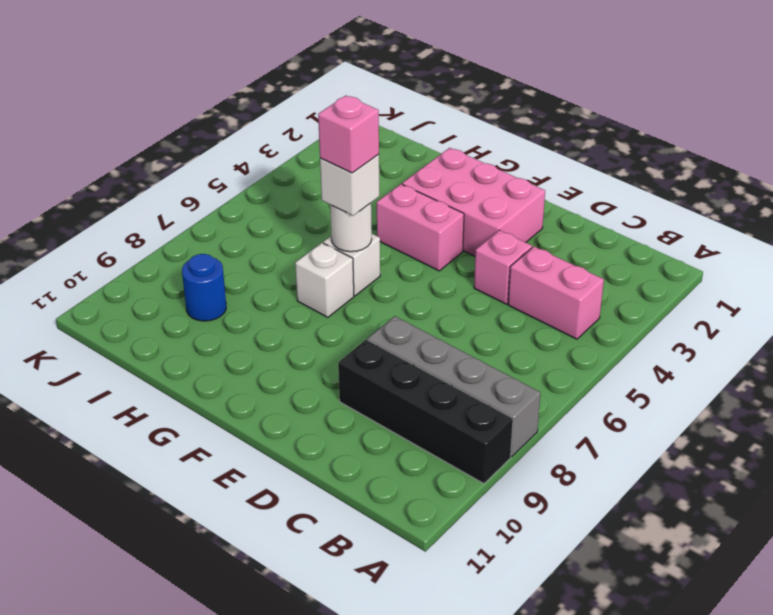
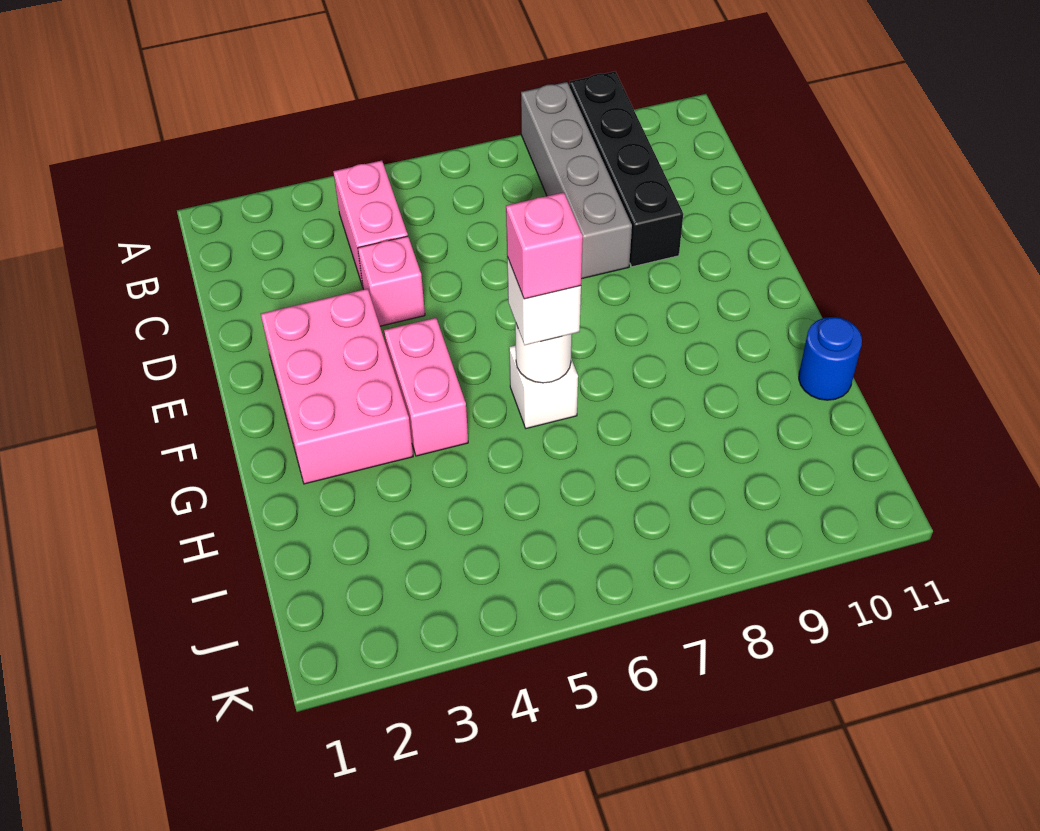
white brick G7 level 1 -> none
blue round brick I9 level 1 -> blue round brick H11 level 1

